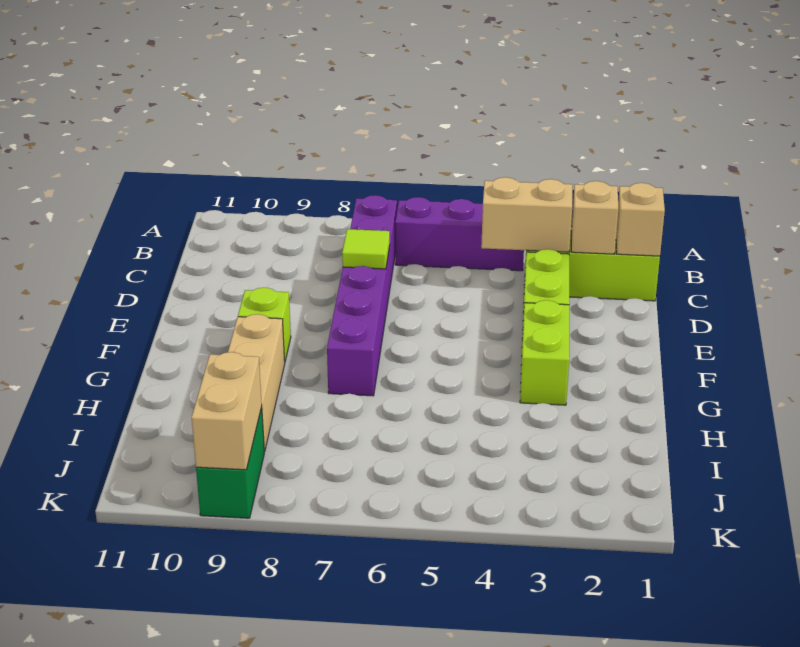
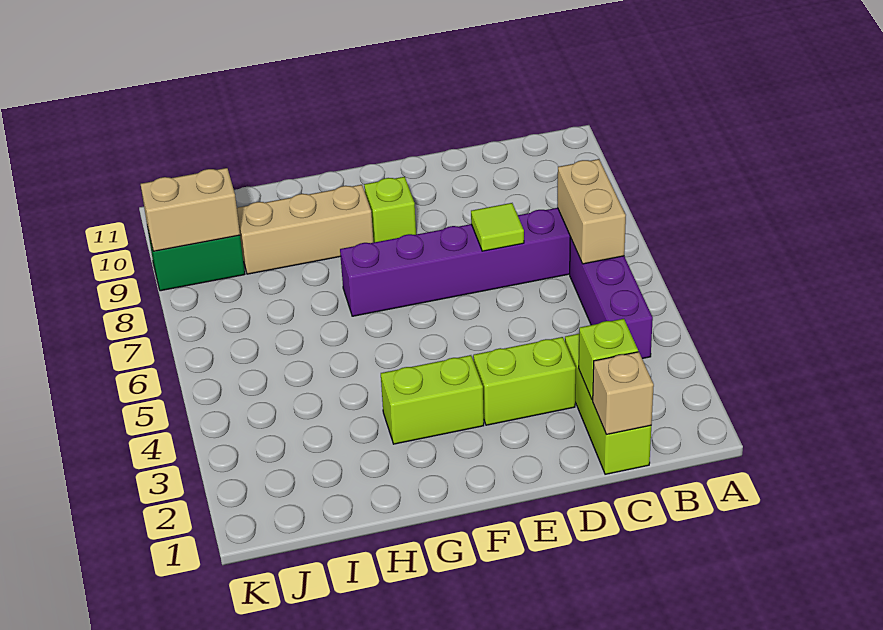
tan brick C2 level 2 -> lime brick C2 level 2
tan brick C3:C4 level 2 -> tan brick B6:B7 level 2

